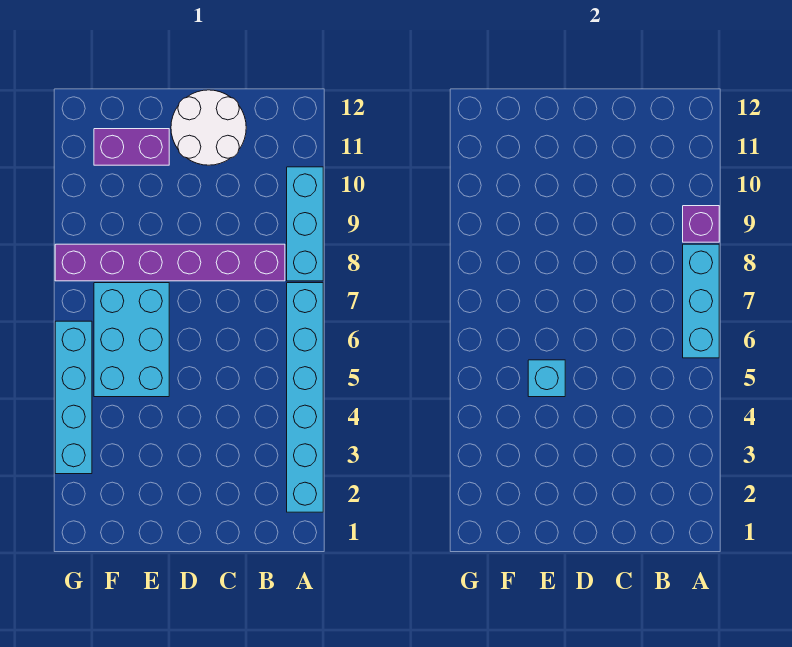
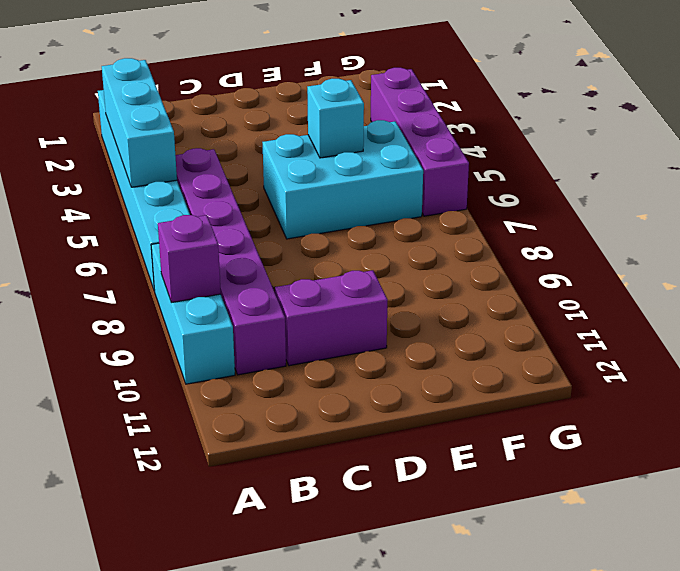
cyan brick A6:A8 level 2 -> cyan brick A3:A5 level 2
purple brick B8:G8 level 1 -> purple brick B5:B10 level 1
white round brick C11:D12 level 1 -> none
cyan brick E5:F7 level 1 -> cyan brick D5:F6 level 1
purple brick E11:F11 level 1 -> purple brick C10:D10 level 1
cyan brick G3:G6 level 1 -> purple brick G3:G6 level 1

